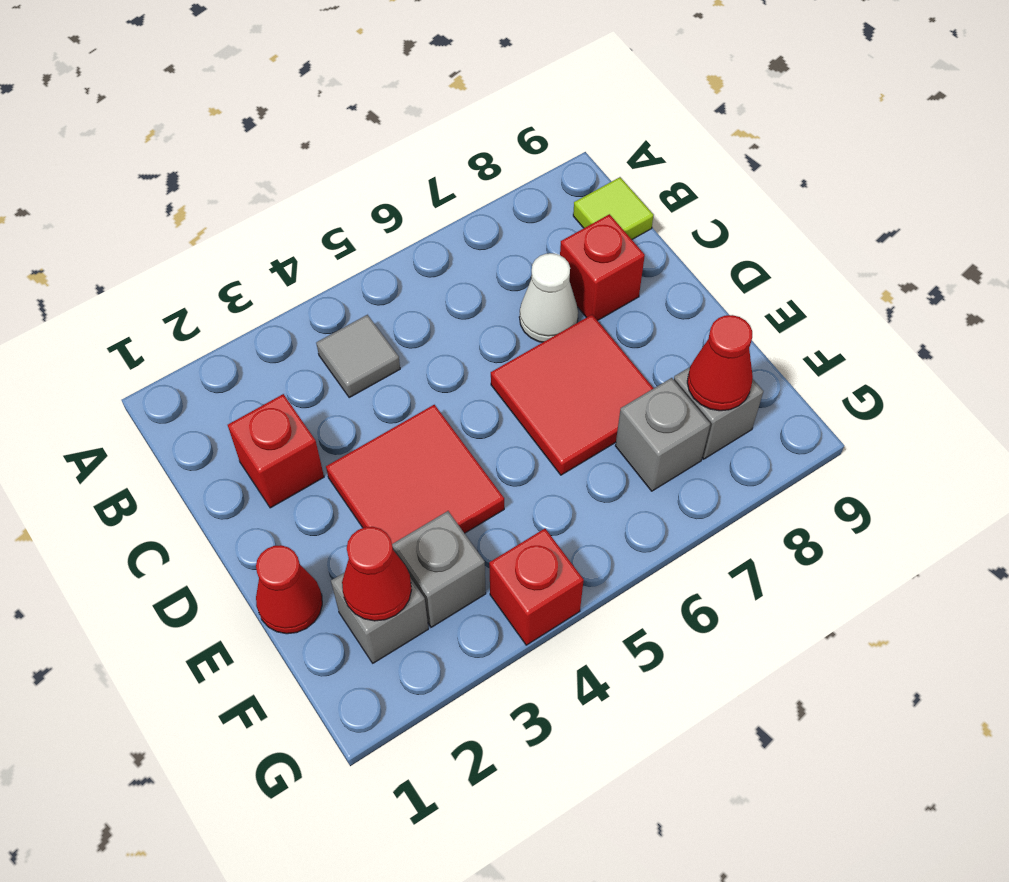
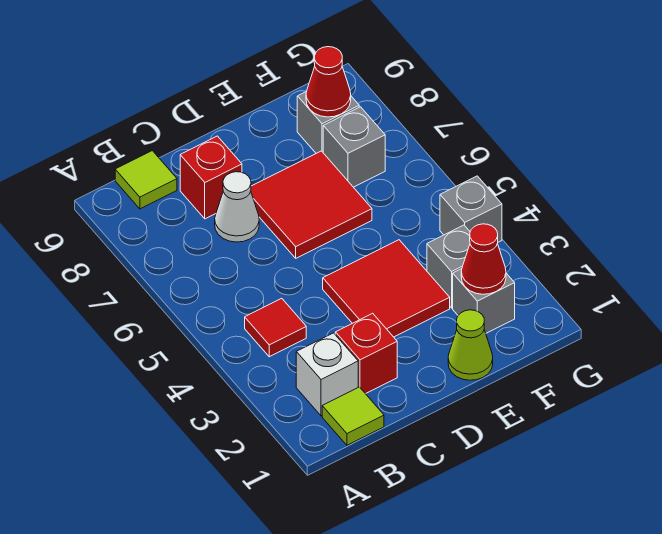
none -> lime tile B1 level 1
none -> white brick B2 level 1
grey tile B4 level 1 -> red tile B4 level 1
red cone E1 level 1 -> lime cone E1 level 1
red brick G4 level 1 -> grey brick G4 level 1

